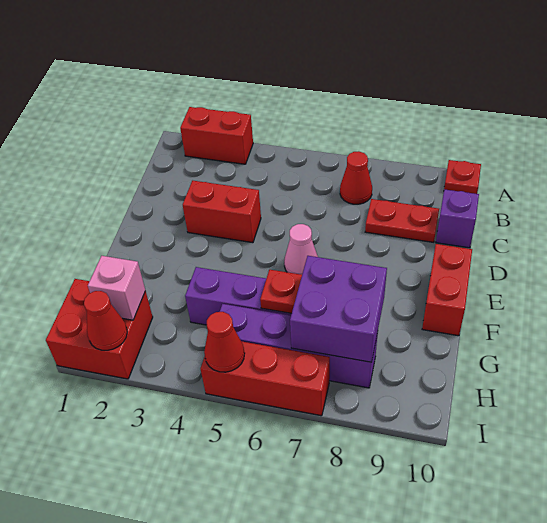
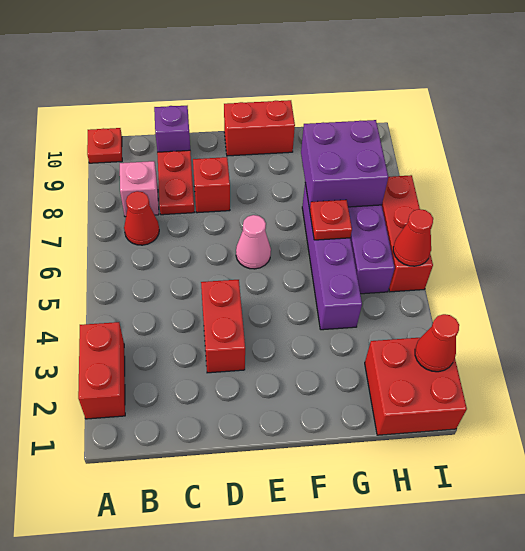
none -> red brick D8 level 1
pink brick H2 level 2 -> pink brick B8 level 1

